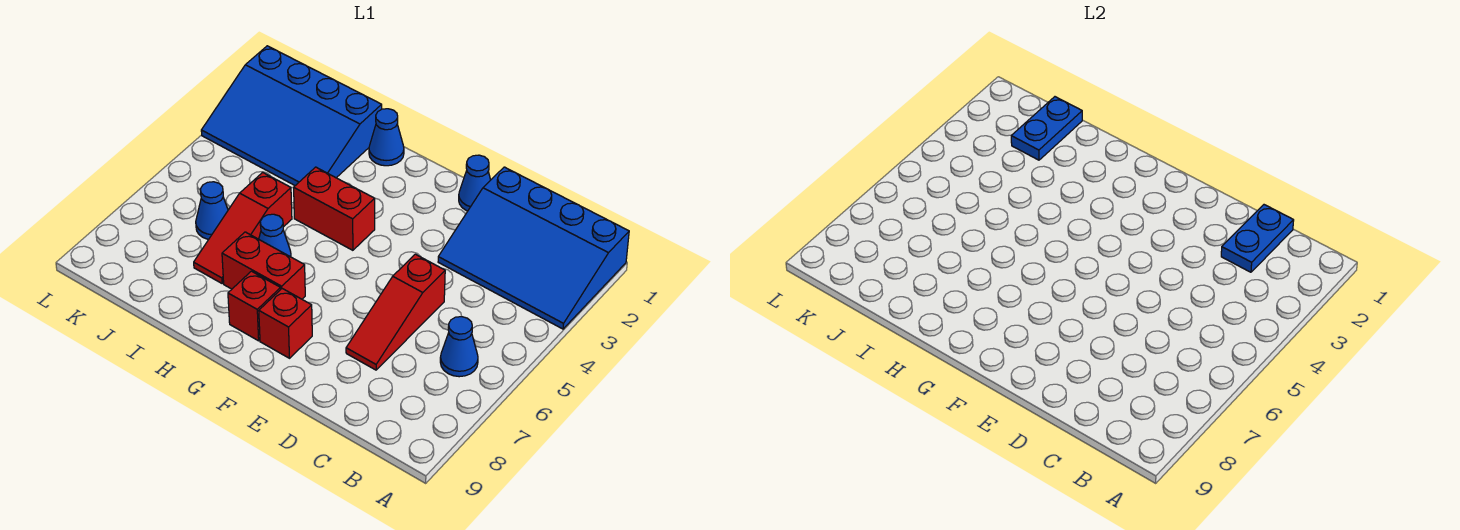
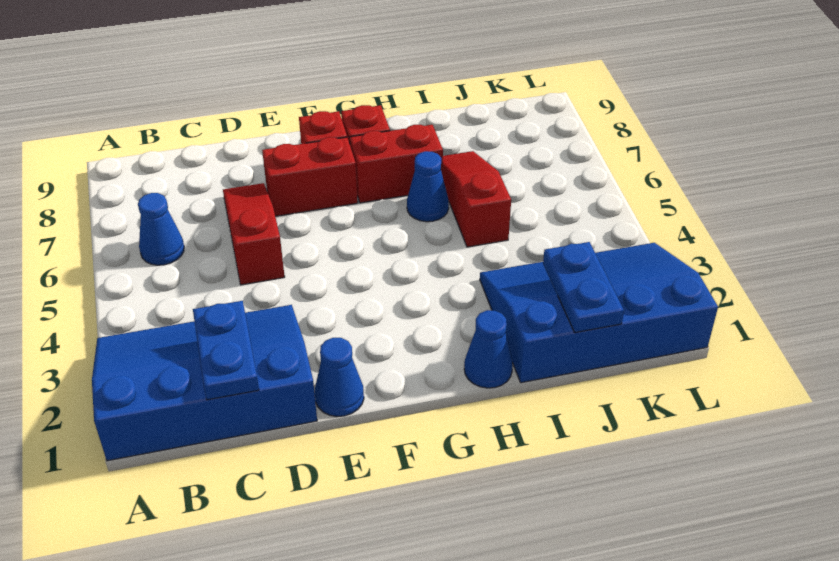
red brick G4:H4 level 1 -> red brick E7:F7 level 1
blue cone J6 level 1 -> none

